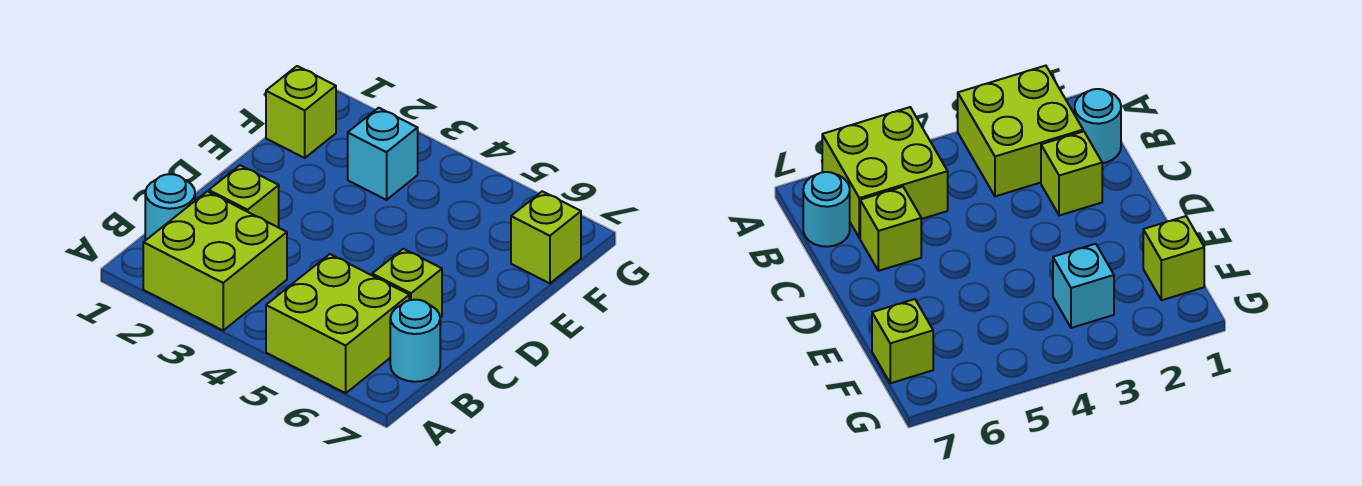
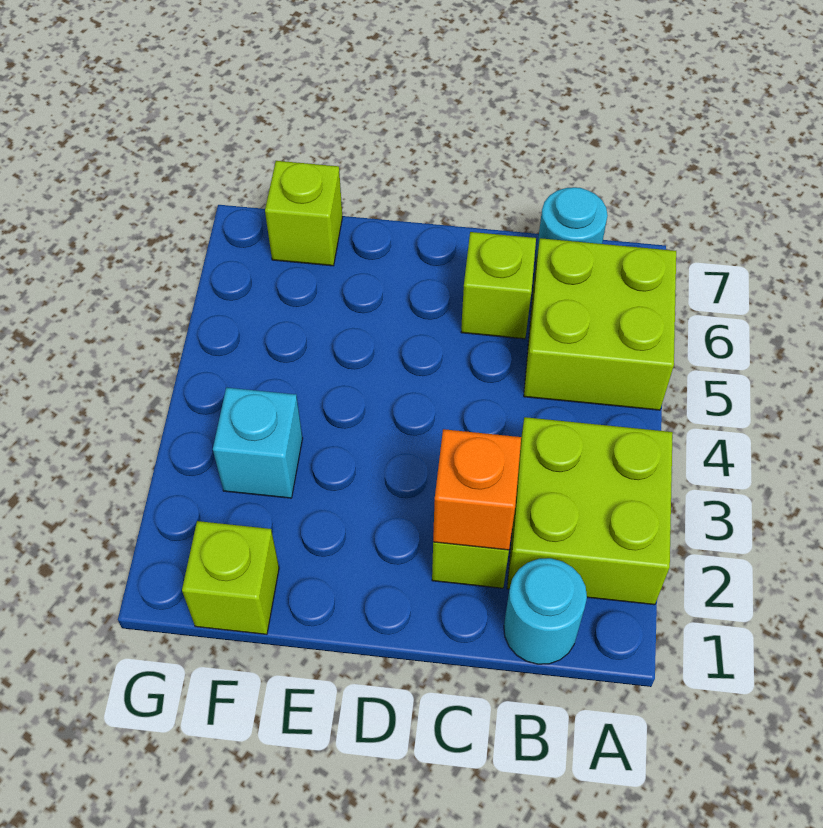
none -> orange brick C2 level 2

